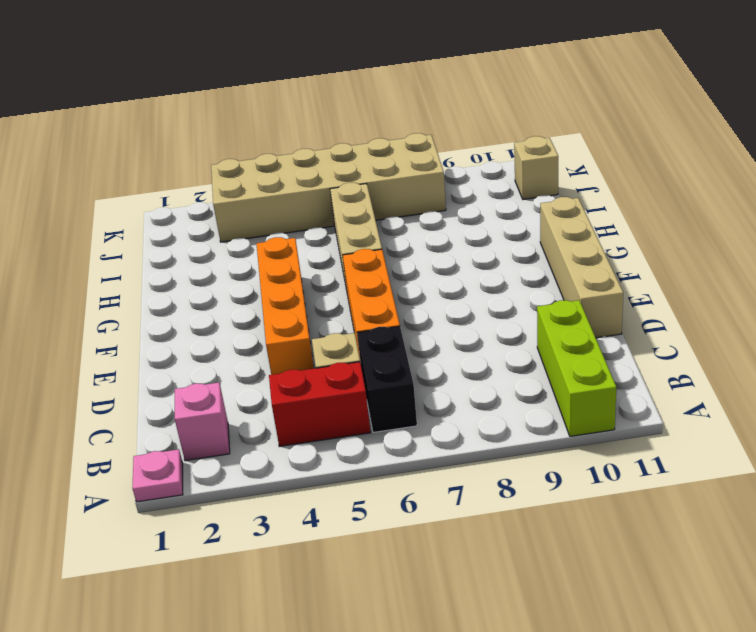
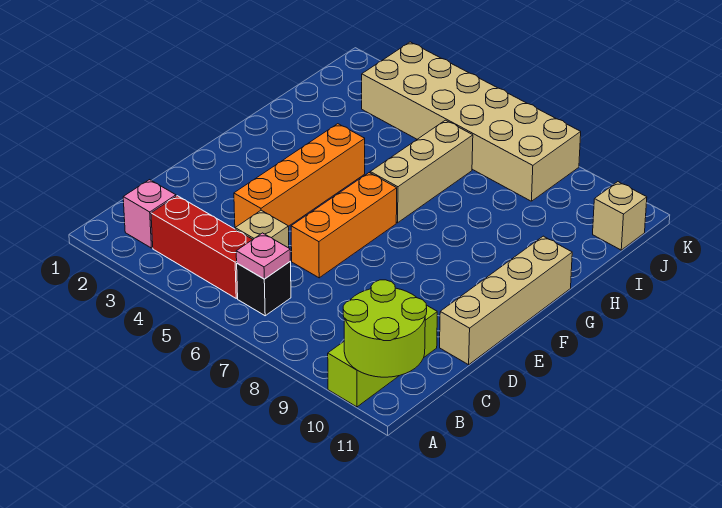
pink plate A1 level 1 -> pink plate B6 level 2
none -> lime round brick A10:B11 level 2
red brick B4:B5 level 1 -> red brick B3:B5 level 1
black brick B6:C6 level 1 -> black brick B6 level 1

